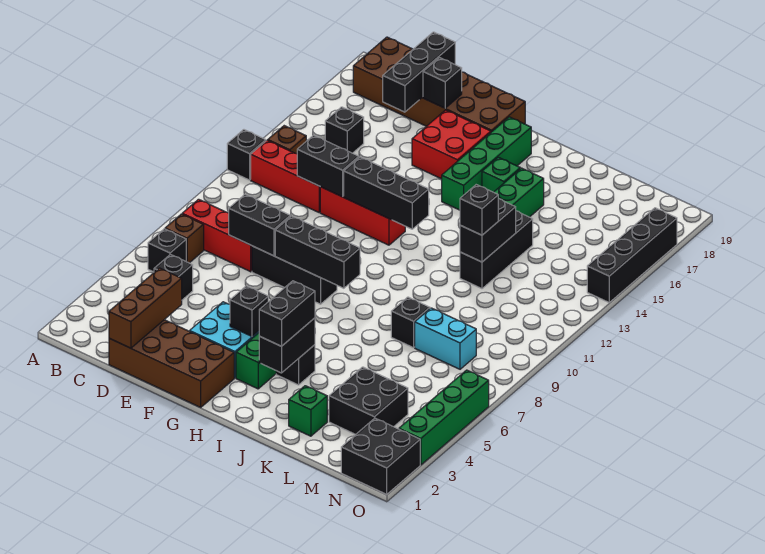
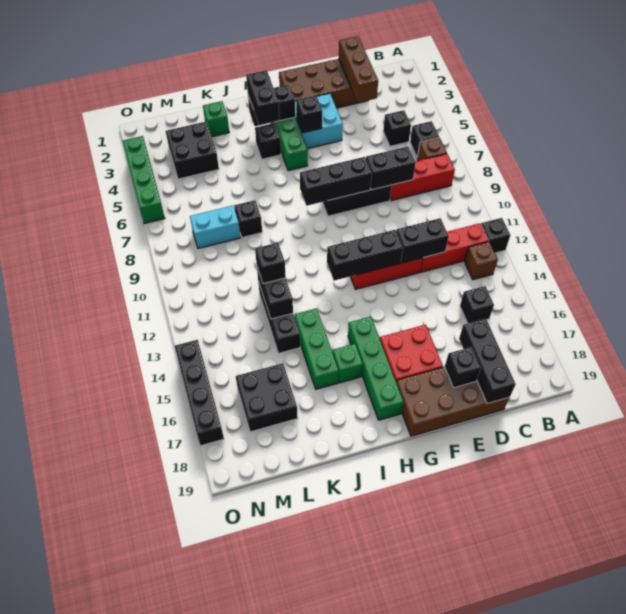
brown brick B18:G19 level 1 -> brown brick D18:G19 level 1
black brick I3:I4 level 2 -> black brick H3:I3 level 2
black brick N1:O2 level 1 -> black brick L16:M17 level 1

